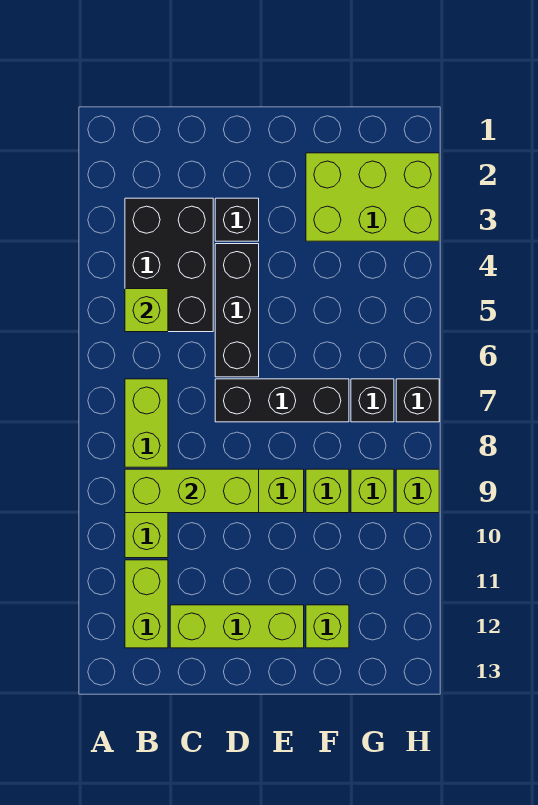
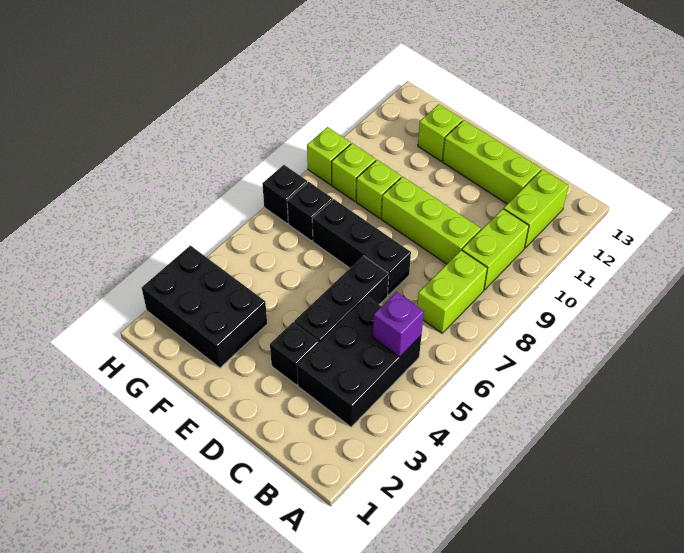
lime brick B5 level 2 -> purple brick B5 level 2
lime brick B9:D9 level 2 -> none
lime brick F2:H3 level 1 -> black brick F2:H3 level 1

